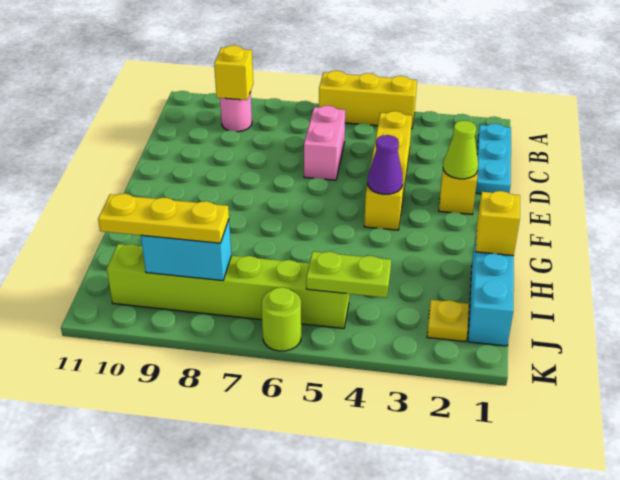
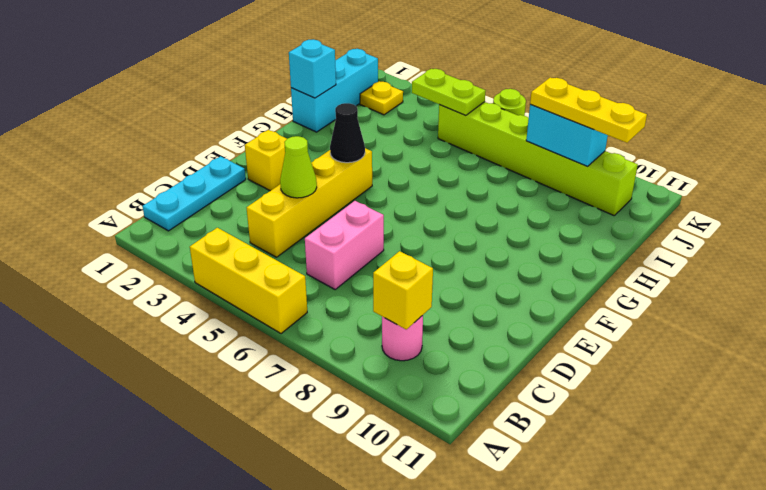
lime cone E2 level 2 -> lime cone D4 level 2
purple cone F4 level 2 -> black cone F4 level 2
yellow brick H1 level 2 -> cyan brick H1 level 2

